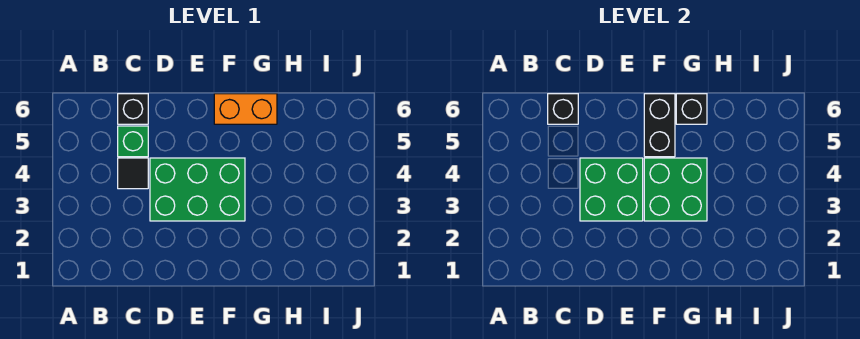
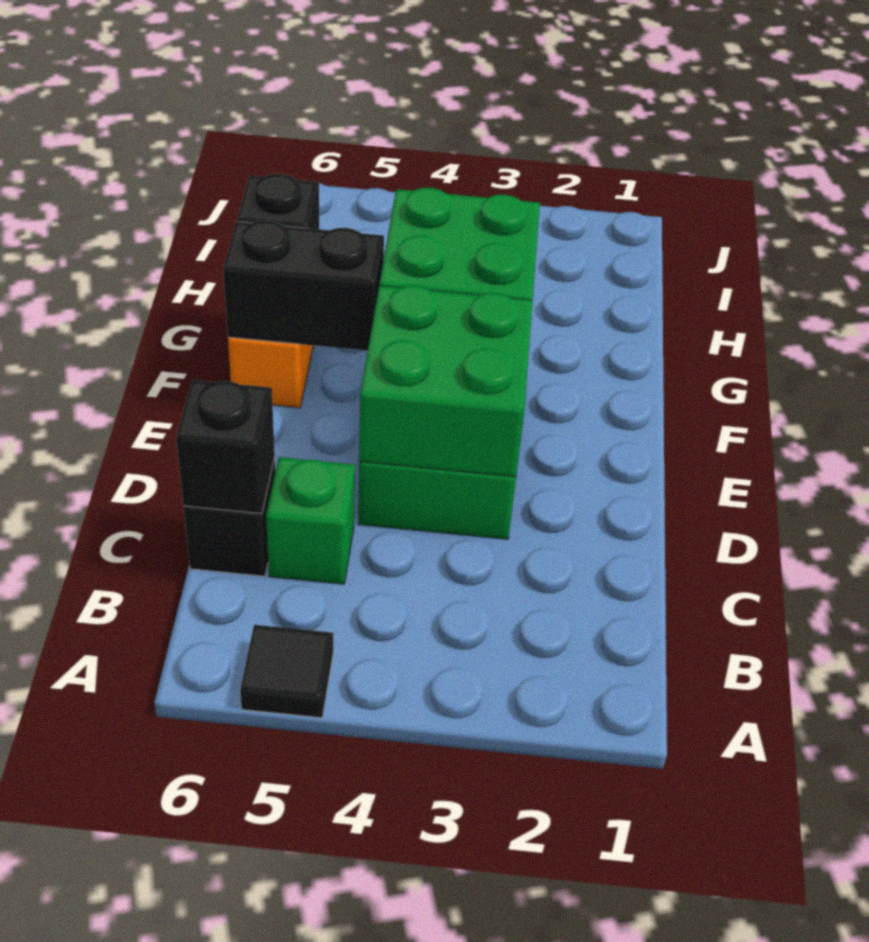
black tile C4 level 1 -> black tile A5 level 1

